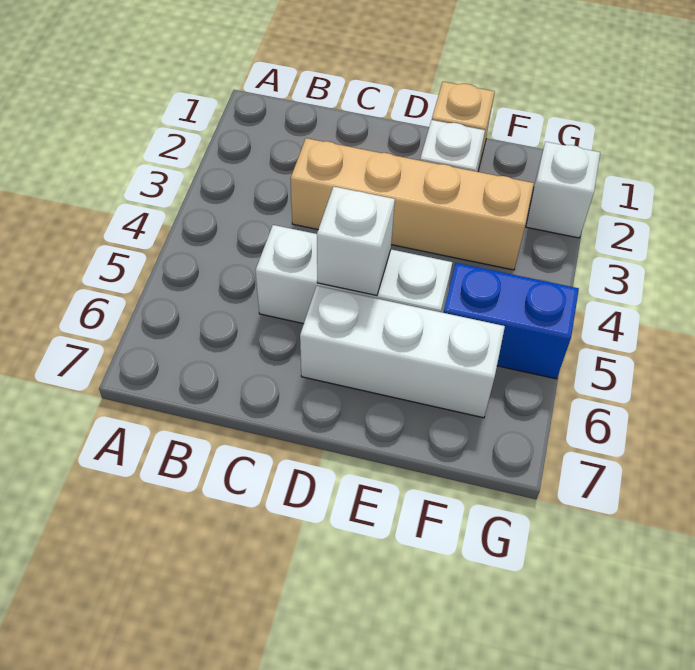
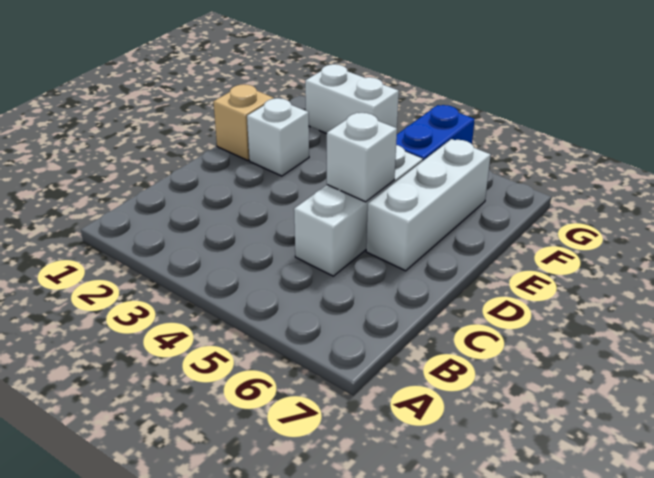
tan brick C3:F3 level 1 -> none
white brick G2 level 1 -> white brick G2:G3 level 1

